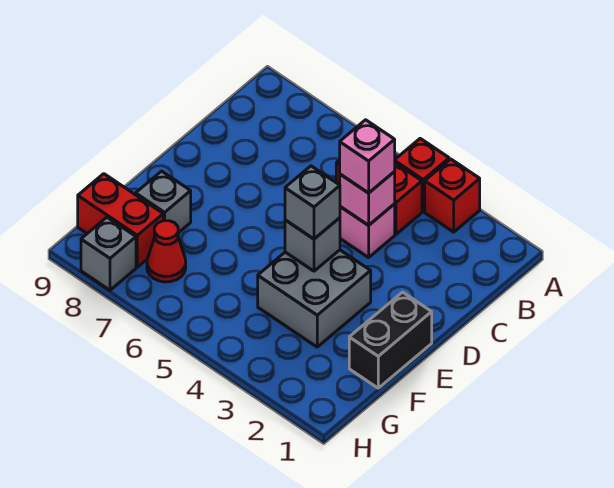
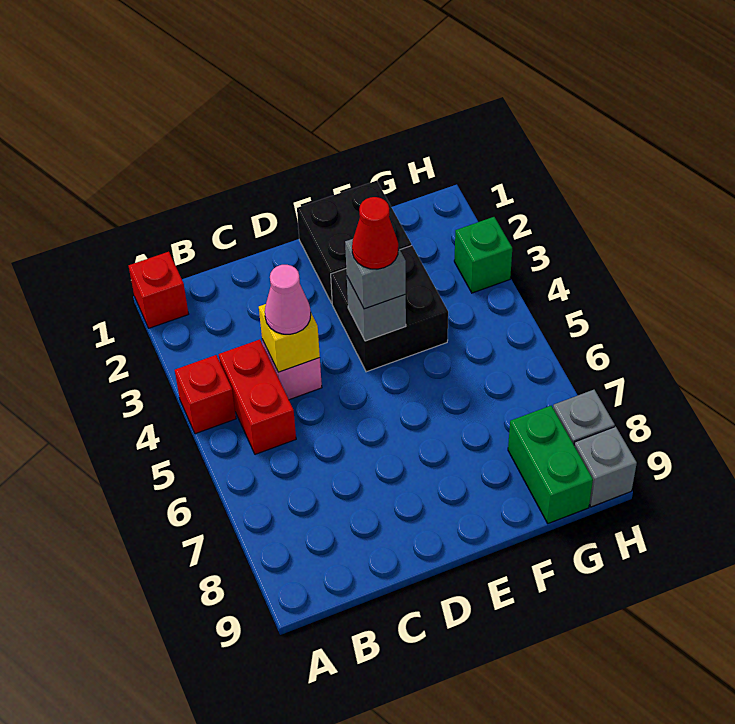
red brick A3 level 1 -> red brick A1 level 1
pink brick C4 level 2 -> yellow brick C4 level 2
pink brick C4 level 3 -> pink cone C4 level 3
black brick E1:F1 level 1 -> black brick E1:F2 level 1
grey brick E3:F4 level 1 -> black brick E3:F4 level 1
grey brick F8 level 1 -> grey brick H9 level 1
red cone G7 level 1 -> red cone E4 level 4
red brick G8:G9 level 1 -> green brick G8:G9 level 1
none -> green brick H3 level 1

